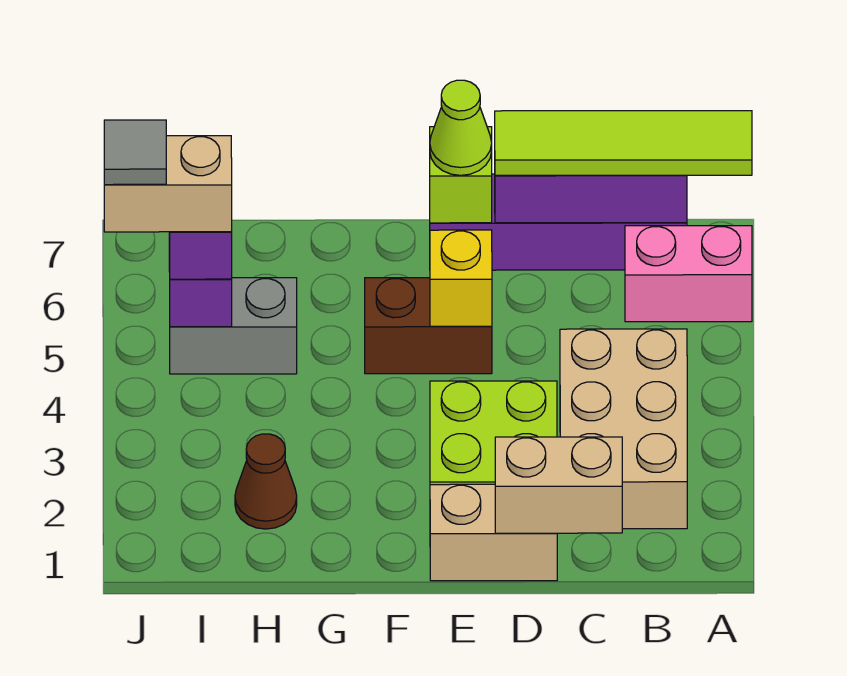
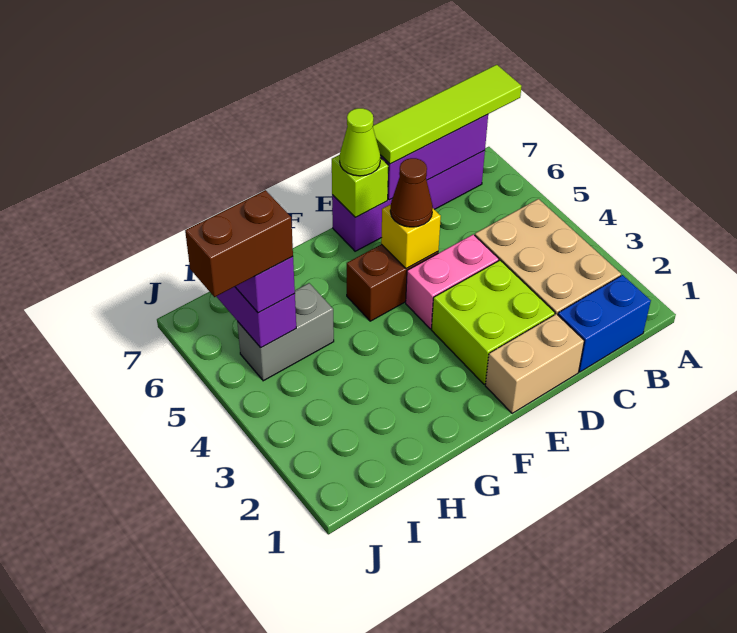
pink brick A6:B6 level 1 -> pink brick D4:E4 level 1
none -> blue brick B1:C1 level 1
tan brick C1:D1 level 2 -> none
brown cone H2 level 1 -> brown cone E5 level 3
tan brick I5:J5 level 4 -> brown brick I5:J5 level 4
grey tile J5 level 5 -> none

